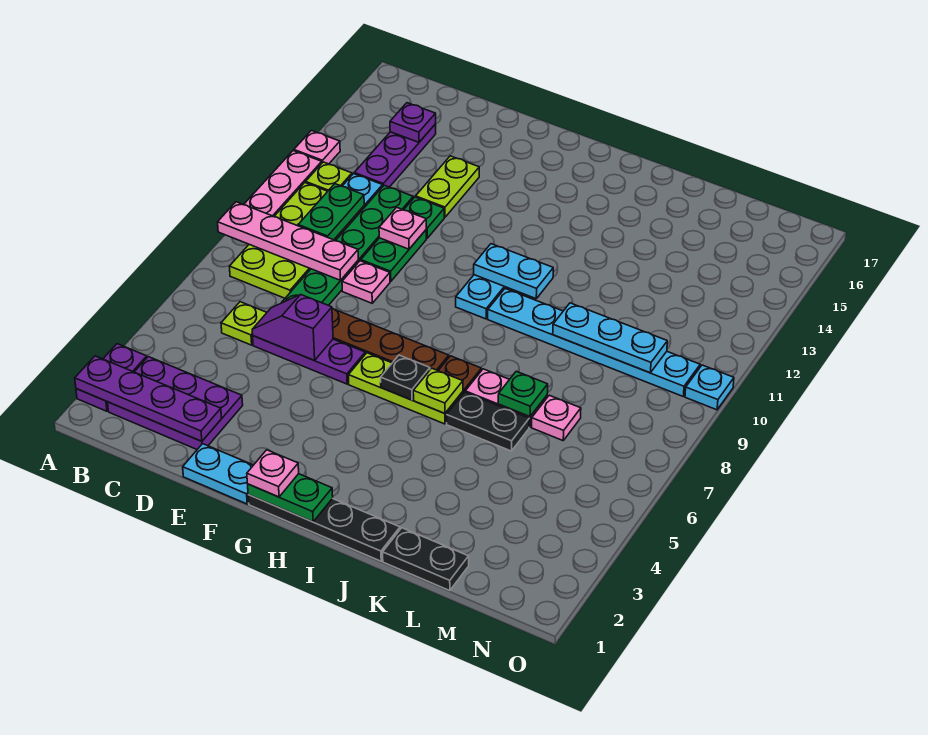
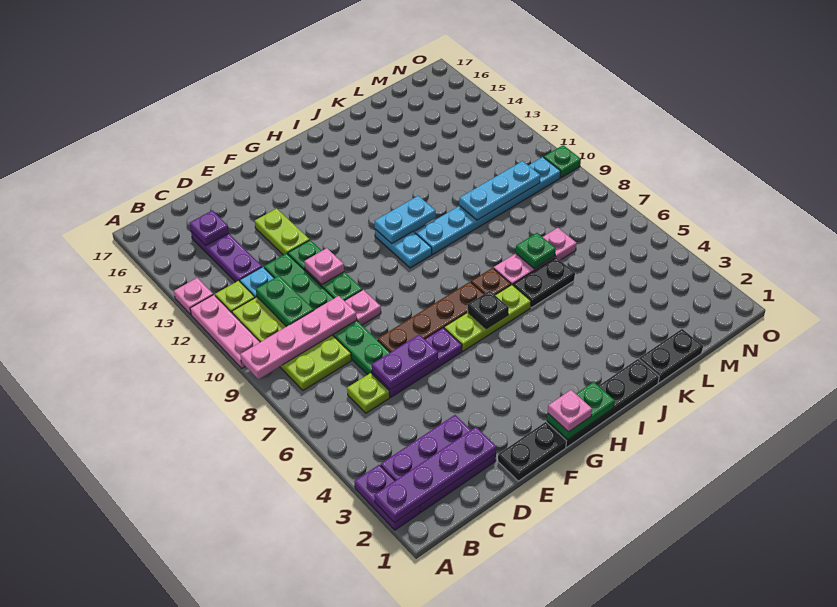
purple slope D6:E6 level 2 top E -> purple plate D6:E6 level 2
cyan plate E1:F1 level 1 -> black plate E1:F1 level 1
lime plate I6 level 2 -> none
cyan plate O10 level 1 -> green plate O10 level 1

